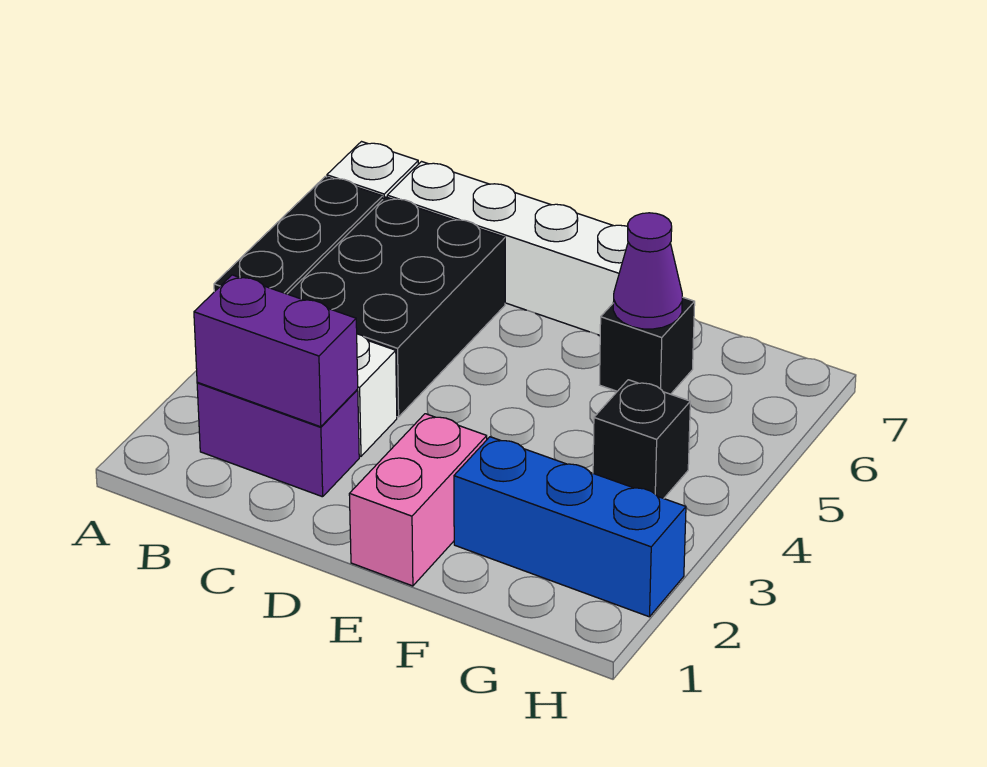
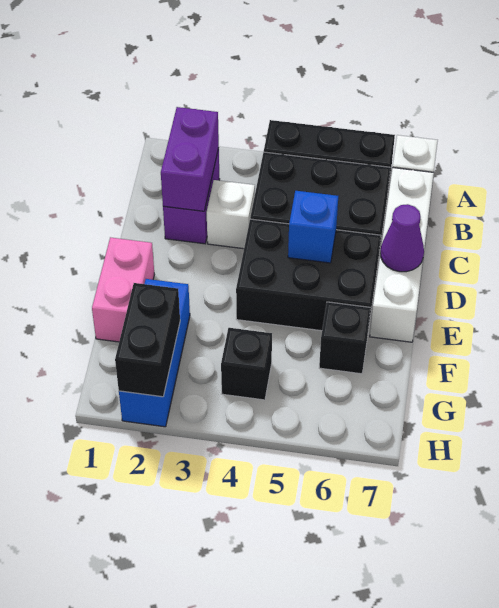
none -> black brick D4:E6 level 1
none -> blue brick D5 level 2
pink brick E1:E2 level 1 -> pink brick E1:F1 level 1
purple cone F6 level 2 -> purple cone D7 level 2
none -> black brick G2:H2 level 2

